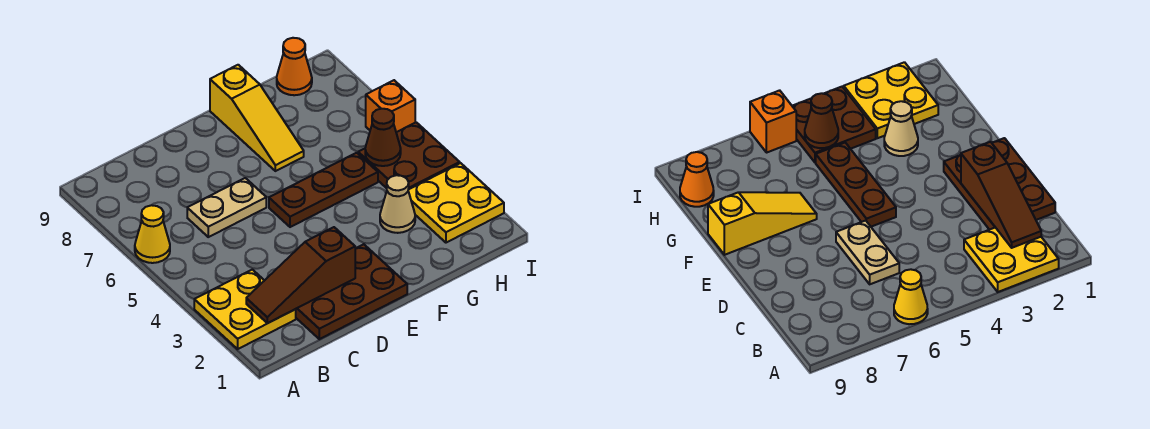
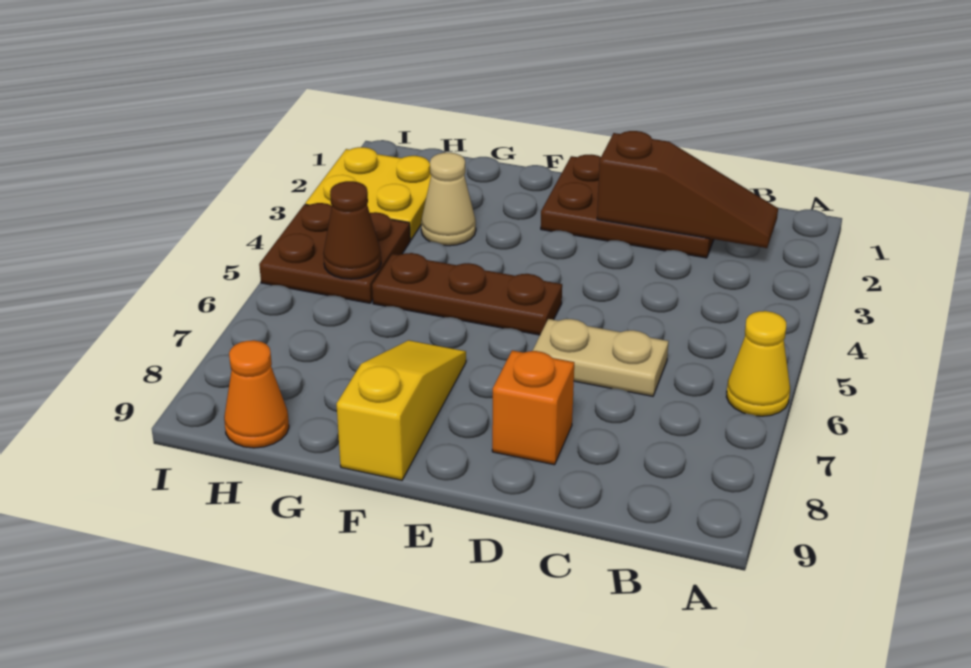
yellow plate A2:B3 level 1 -> none
orange brick I6 level 1 -> orange brick D8 level 1

